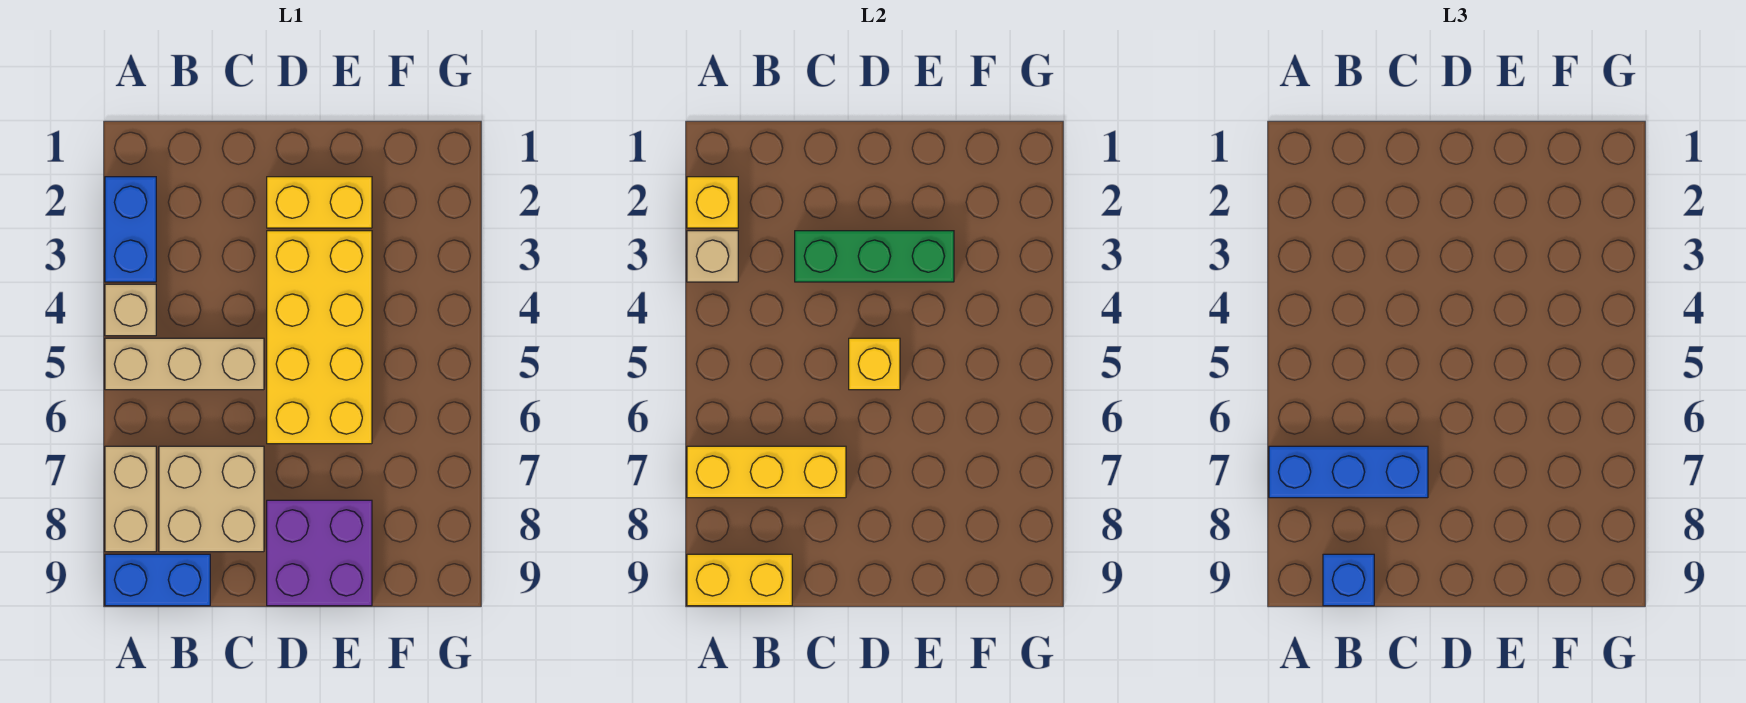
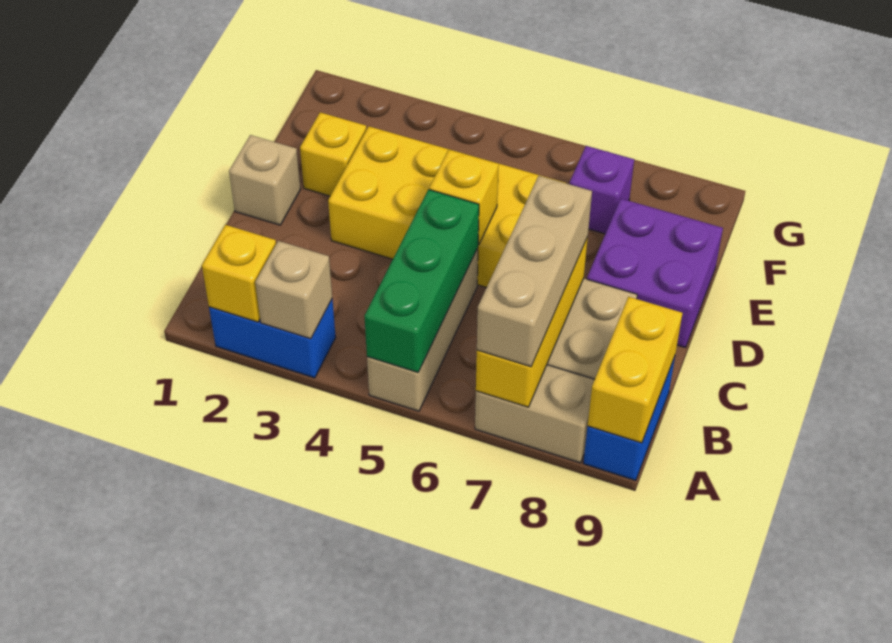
tan brick A4 level 1 -> tan brick D1 level 1
blue brick A7:C7 level 3 -> tan brick A7:C7 level 3
blue brick B9 level 3 -> none
green brick C3:E3 level 2 -> green brick A5:C5 level 2
yellow brick D2:E2 level 1 -> yellow brick E2 level 1
none -> purple brick F7 level 1

